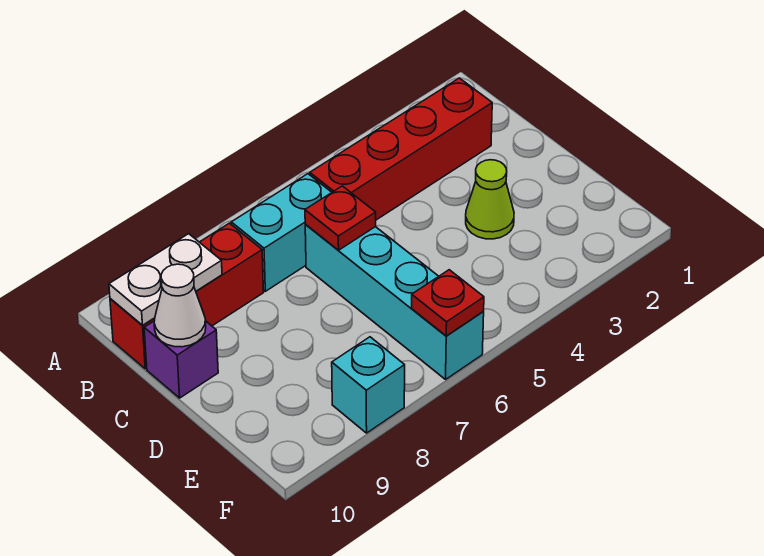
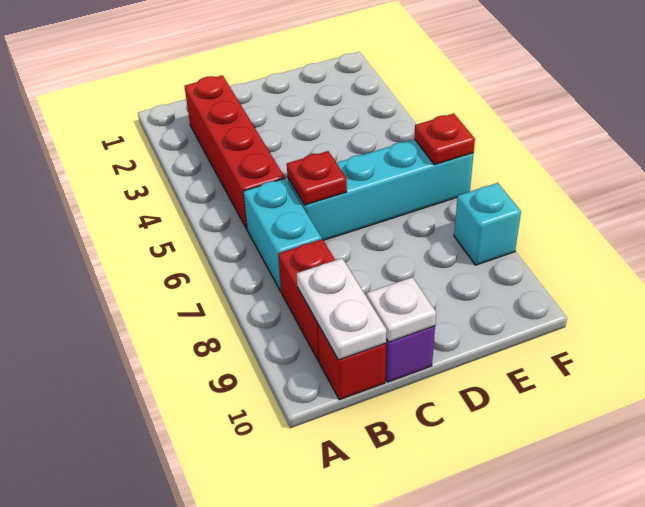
white cone C10 level 2 -> white plate C10 level 2
lime cone D3 level 1 -> none

